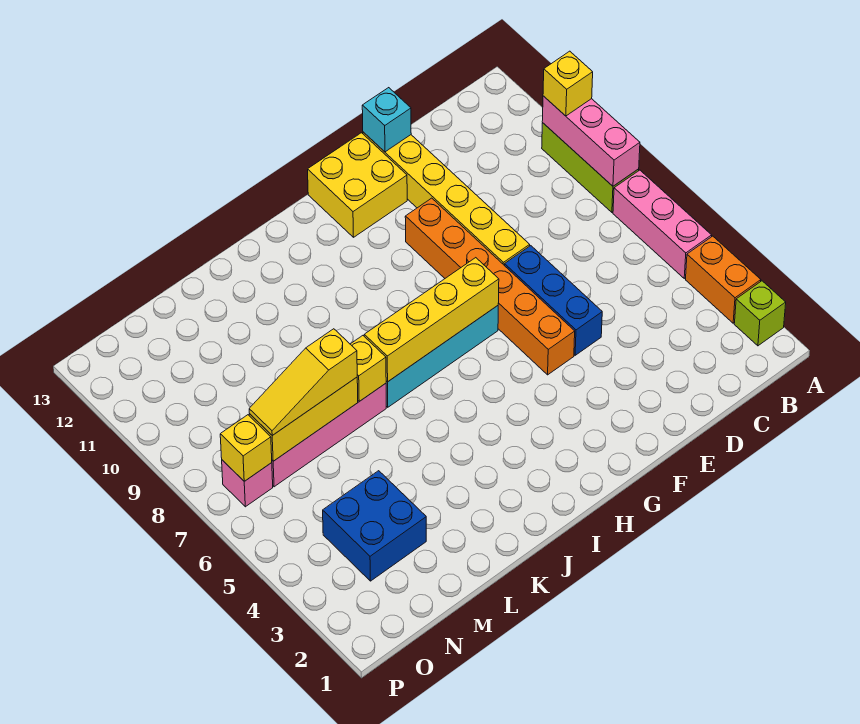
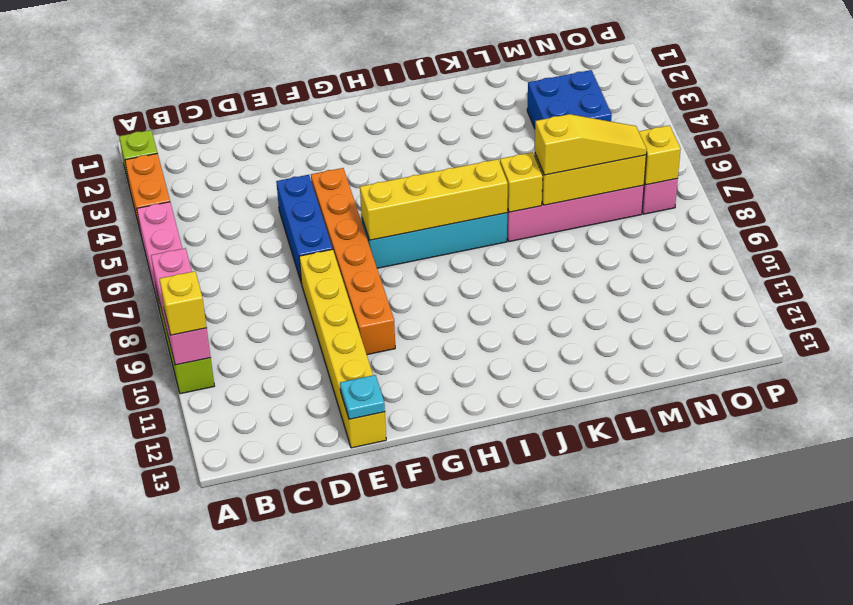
cyan brick E13 level 2 -> cyan plate E13 level 2
yellow brick F12:G13 level 1 -> none

